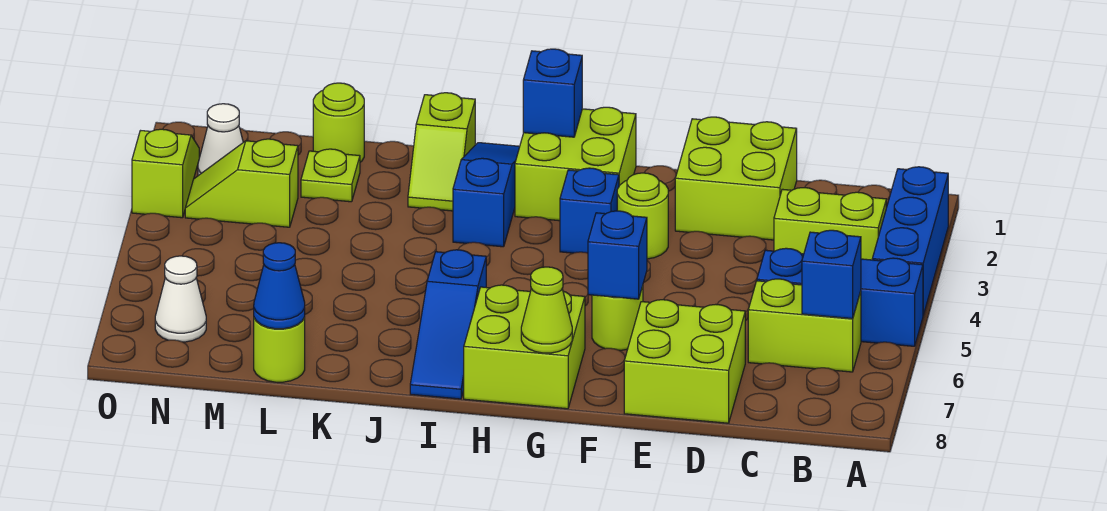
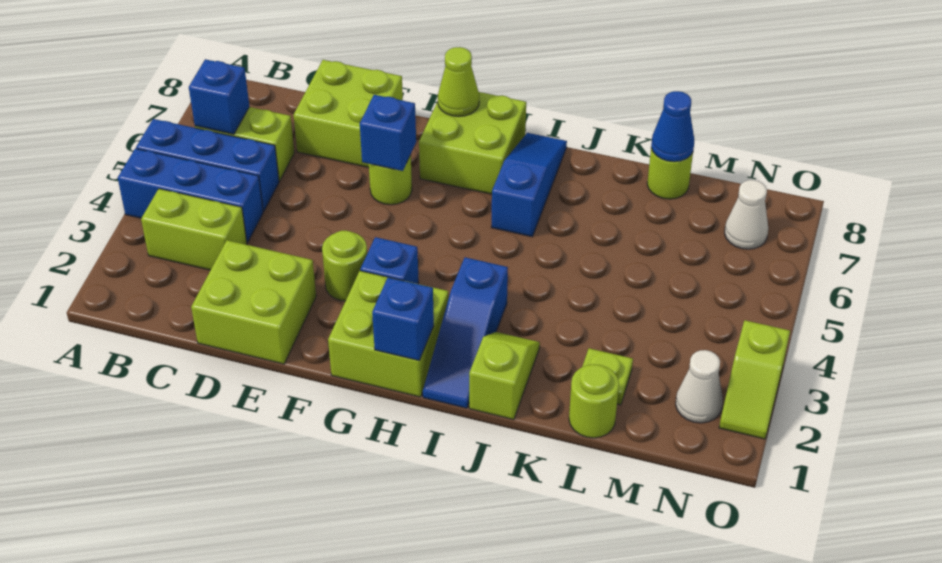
blue brick A2:A4 level 1 -> blue brick A4:C4 level 1
lime slope M3:N3 level 1 top M -> none

